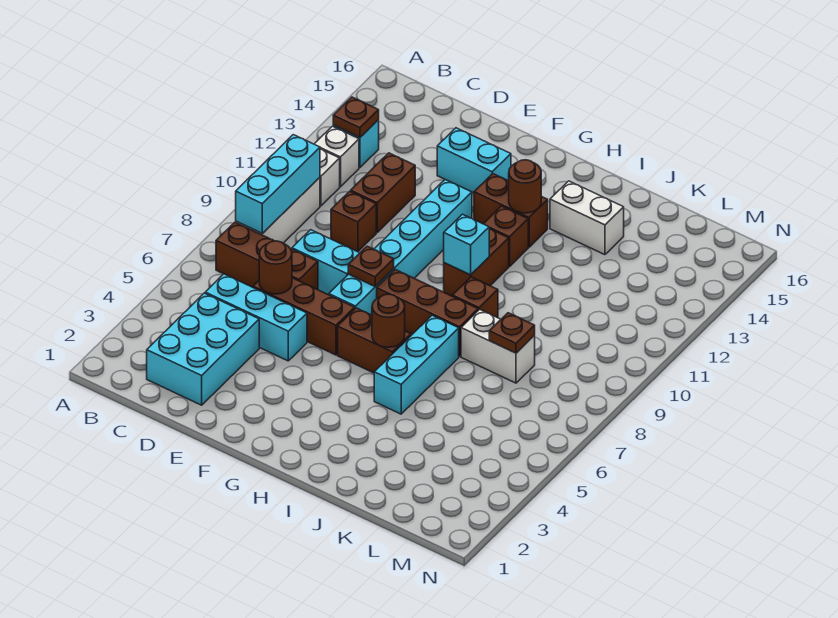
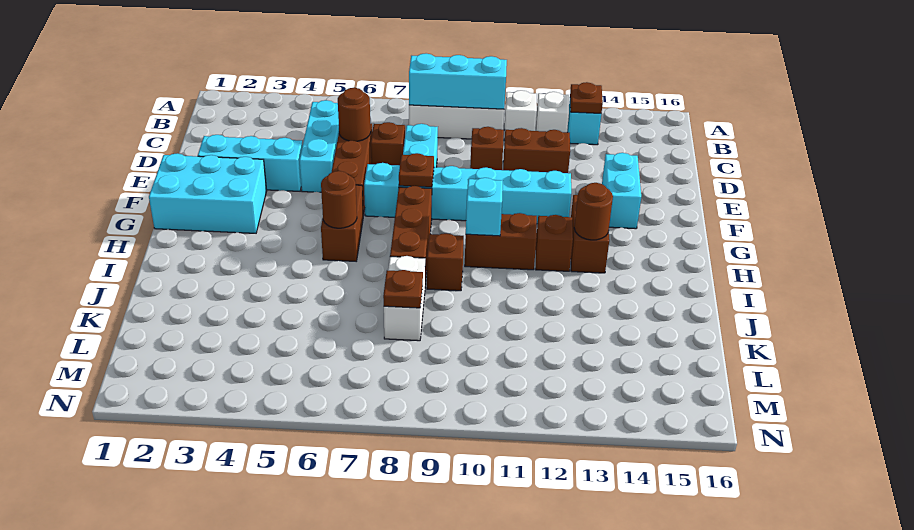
brown brick B7:D7 level 1 -> brown brick D7 level 1
cyan brick C2:D4 level 1 -> cyan brick F1:G3 level 1
cyan brick I5:I7 level 1 -> cyan brick E2:E4 level 1
white brick I14:J14 level 1 -> none

